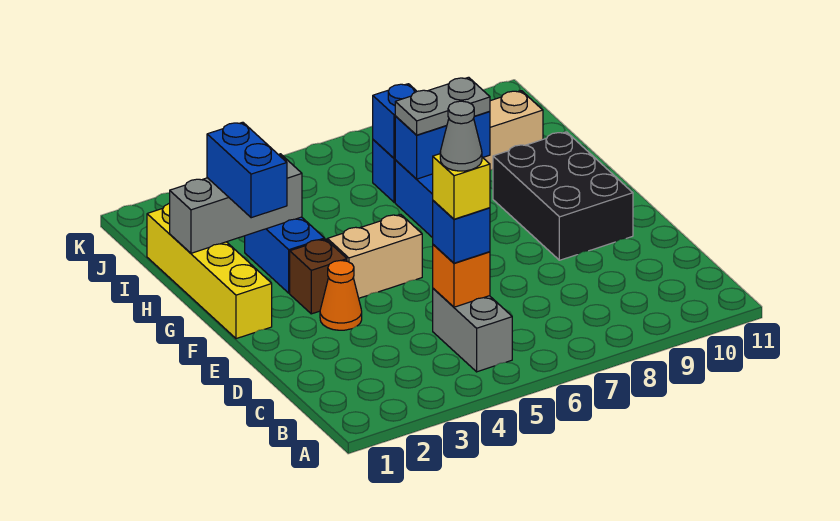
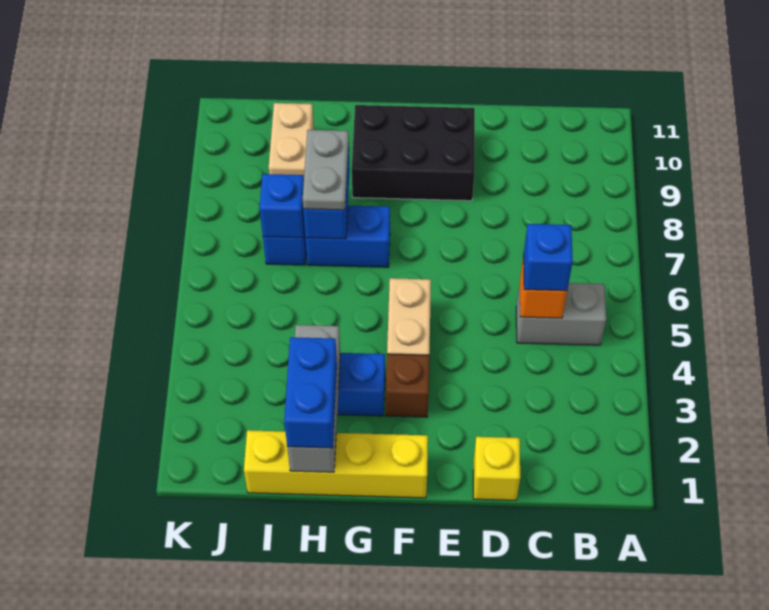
yellow brick C5 level 4 -> yellow brick D1 level 1
grey cone C5 level 5 -> none
orange cone E3 level 1 -> none
blue brick G2:H2 level 3 -> blue brick H1:H2 level 3

